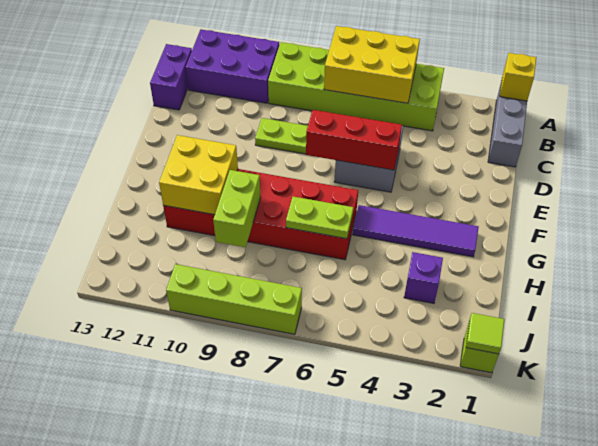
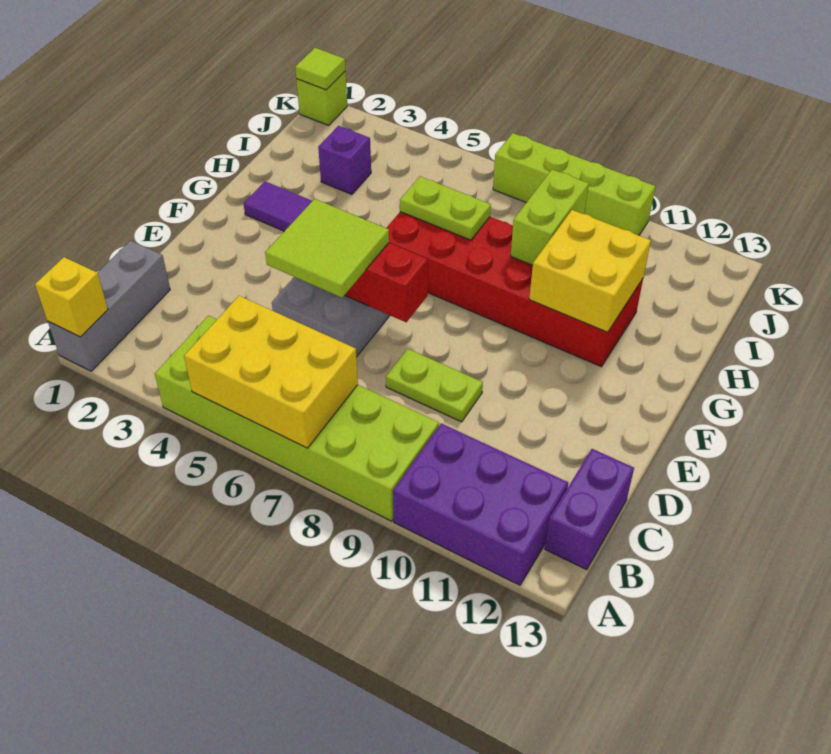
none -> lime tile D5:E6 level 3

